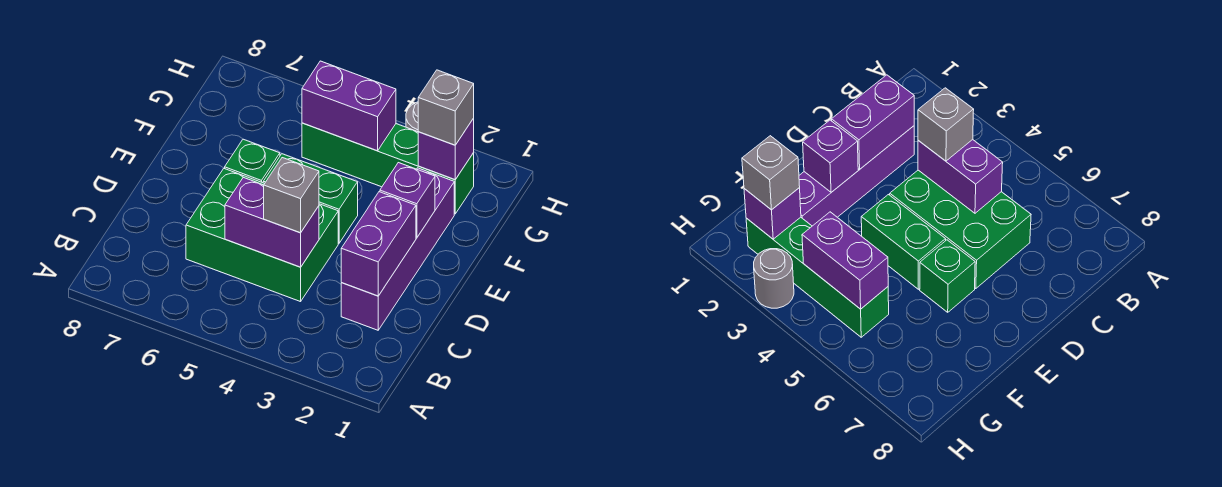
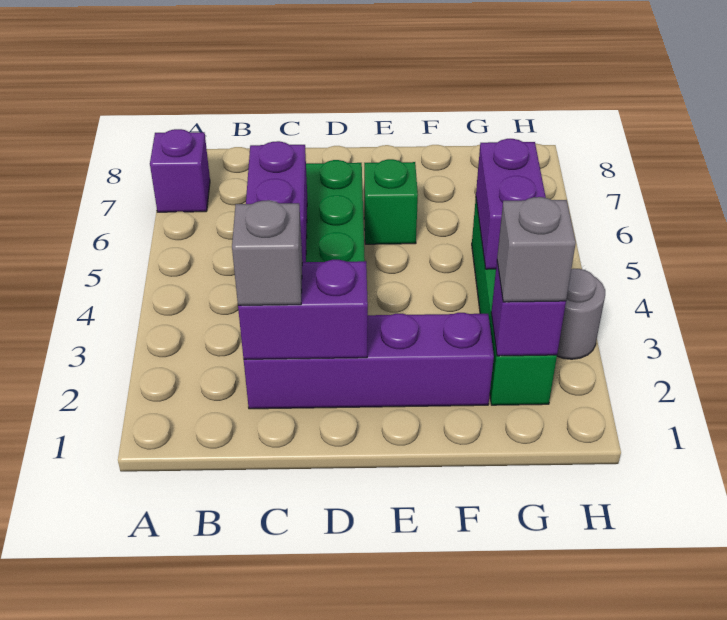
grey brick C4 level 3 -> grey brick C2 level 3
purple brick E2 level 2 -> purple brick A7 level 1
green brick E4:E5 level 1 -> none

